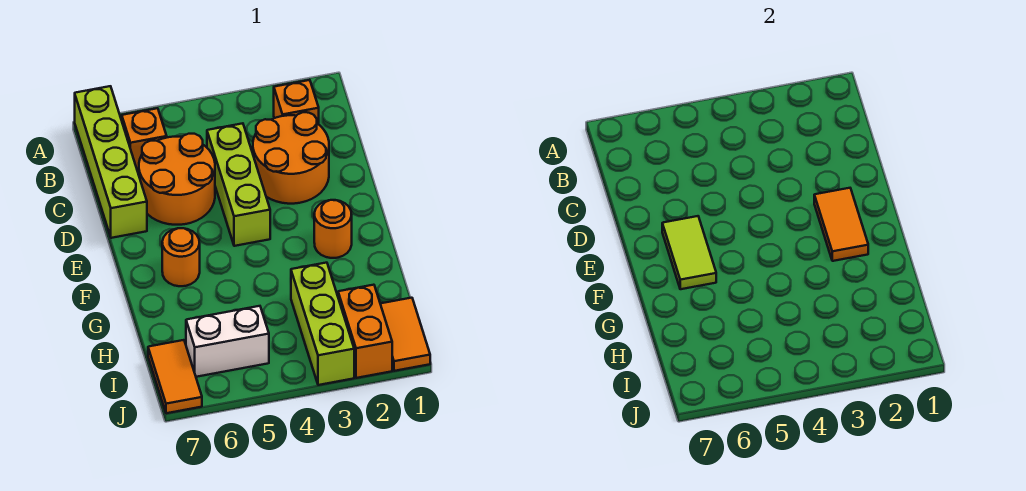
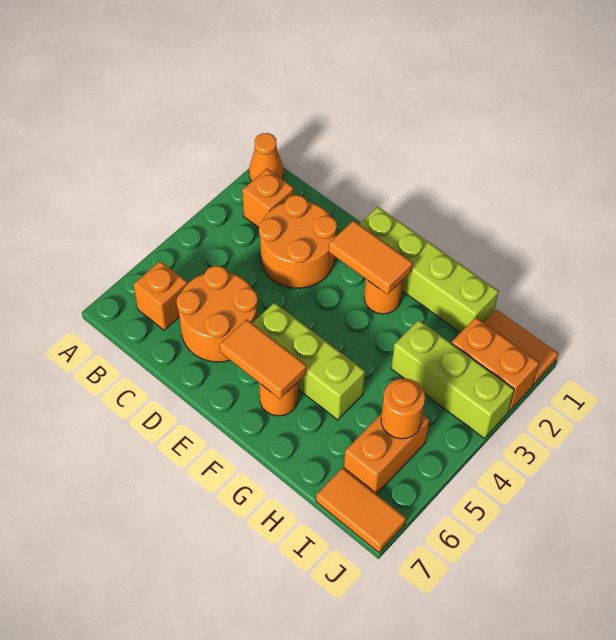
none -> orange cone A1 level 1
lime brick A7:D7 level 1 -> lime brick E1:H1 level 1
lime brick C4:E4 level 1 -> lime brick E5:G5 level 1
lime tile E6:F6 level 2 -> orange tile E6:F6 level 2
white brick I5:I6 level 1 -> orange brick I5:I6 level 1
none -> orange round brick I5 level 2

